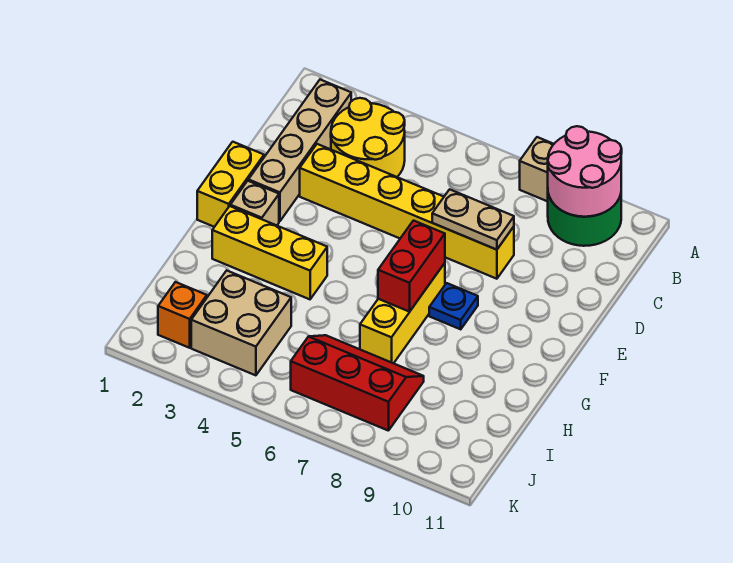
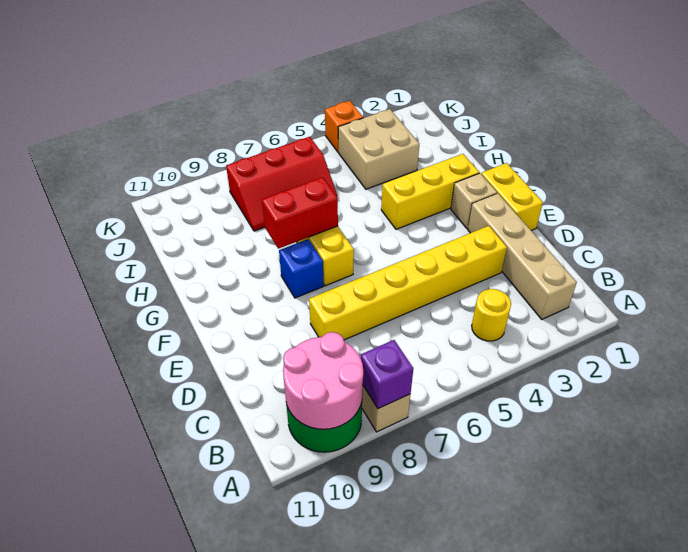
none -> purple brick A8 level 2
yellow round brick B3:C4 level 1 -> yellow round brick B4 level 1
tan plate D7:D8 level 2 -> none
red brick F7:G7 level 2 -> red brick G7:G8 level 2
blue plate F8 level 1 -> blue brick F8 level 1
orange brick J2 level 1 -> orange brick K4 level 1

